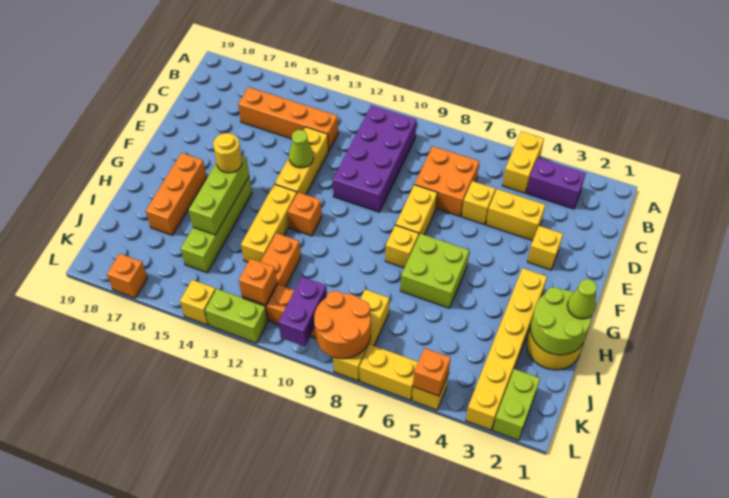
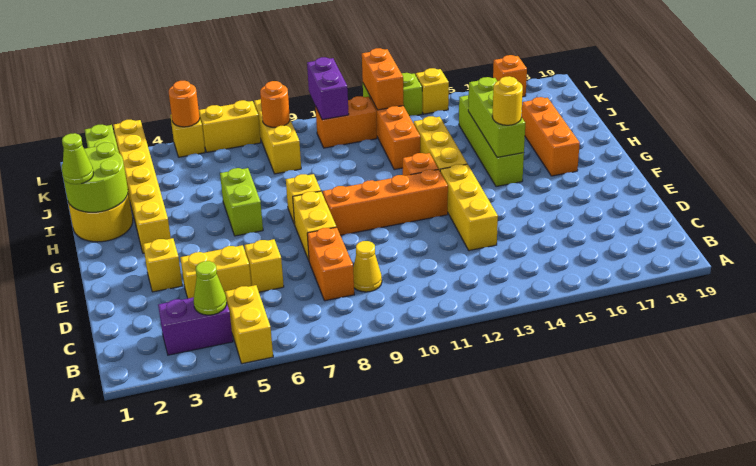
purple brick B10:E11 level 1 -> none
orange brick C7:D8 level 1 -> orange brick C8:D8 level 1
none -> yellow cone C9 level 1
orange brick C13:C16 level 1 -> orange brick F9:F12 level 1
lime cone E13 level 2 -> lime cone B4 level 2
lime brick G6:H7 level 1 -> lime brick G6:H6 level 1
orange round brick K8:L9 level 2 -> orange round brick K8 level 2
orange brick K12 level 2 -> orange brick K12:L12 level 2
orange brick L5 level 2 -> orange round brick L5 level 2

